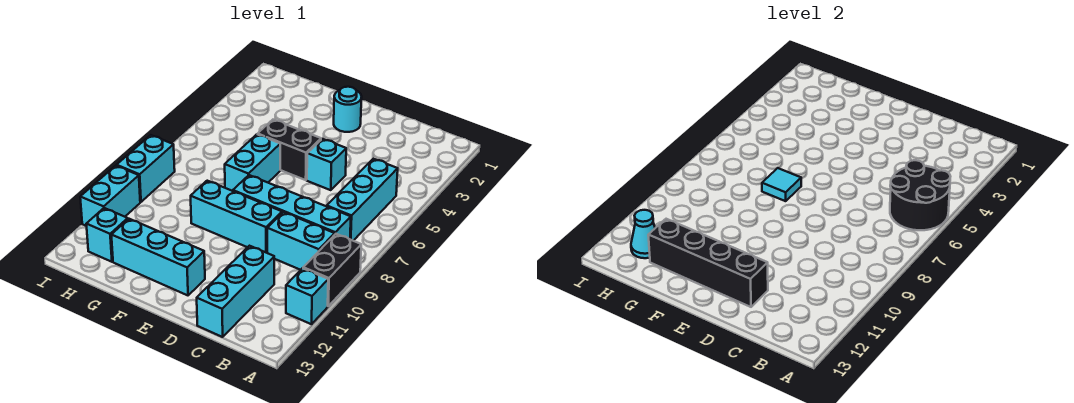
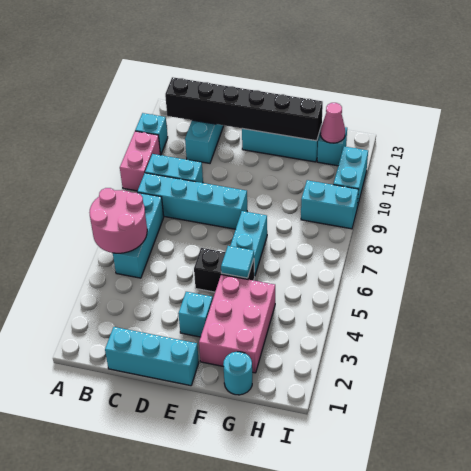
black round brick A5:B6 level 2 -> pink round brick A5:B6 level 2
black brick A9:A10 level 1 -> pink brick A9:A10 level 1
cyan brick D5 level 1 -> cyan brick E3 level 1
cyan brick D9:F9 level 1 -> cyan brick C1:E1 level 1
black brick D12:G12 level 2 -> black brick B12:G12 level 2
cyan round brick E2 level 1 -> cyan round brick G1 level 1
none -> pink brick F2:G4 level 1
cyan tile F7 level 2 -> cyan tile F5 level 2
cyan cone H12 level 2 -> pink cone H12 level 2
cyan brick I8:I9 level 1 -> cyan brick H9:I9 level 1

